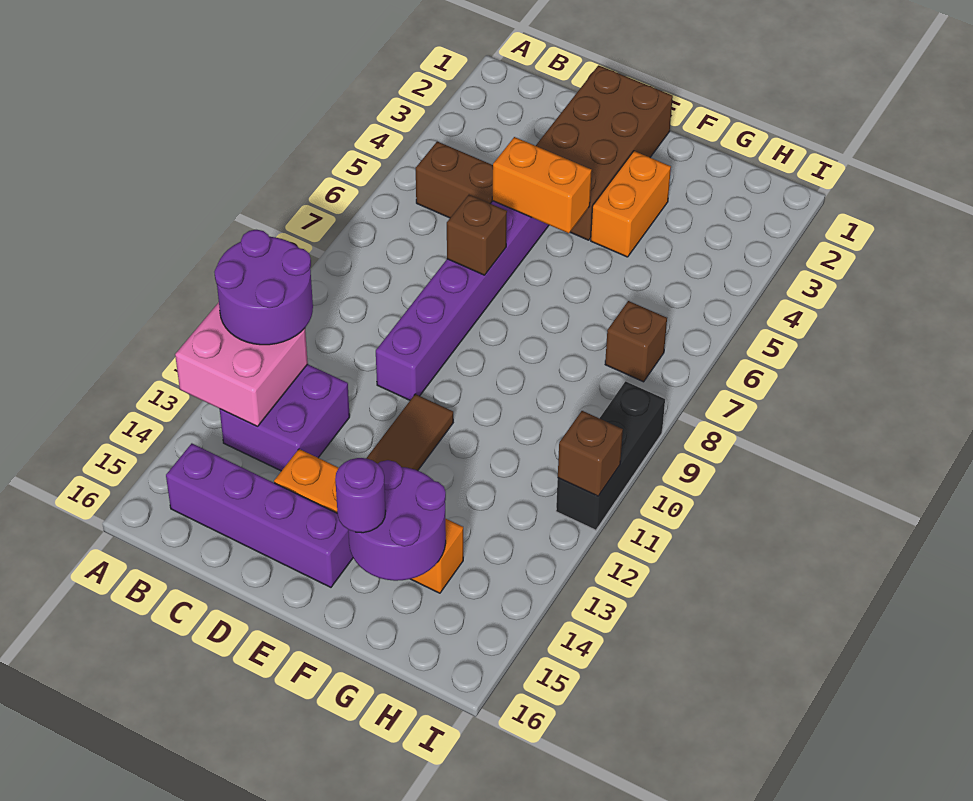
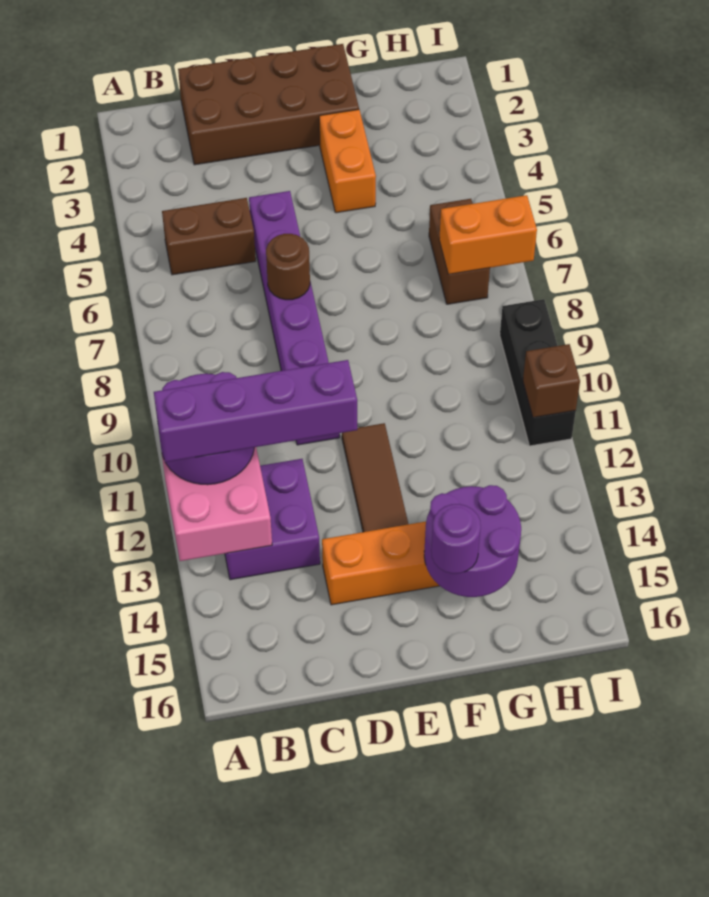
purple brick B15:E15 level 1 -> purple brick A12:D12 level 4
brown brick D1:E4 level 1 -> brown brick C1:F2 level 1
orange brick D5:E5 level 2 -> orange brick H7:I7 level 2
brown brick D7 level 2 -> brown round brick D7 level 2
brown brick H7 level 1 -> brown brick H6:H7 level 1

